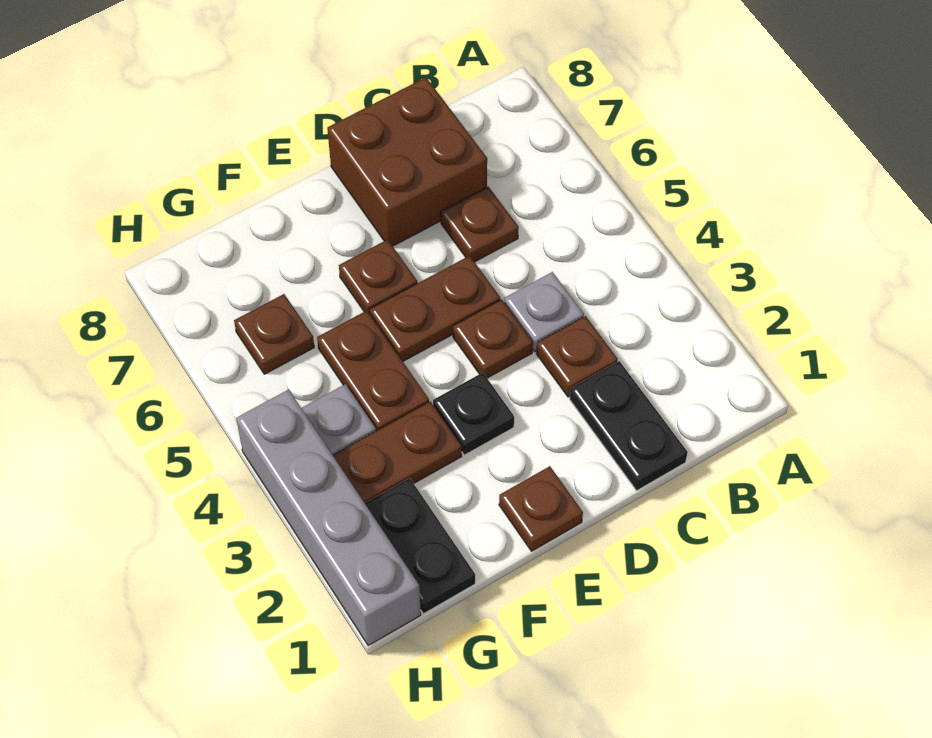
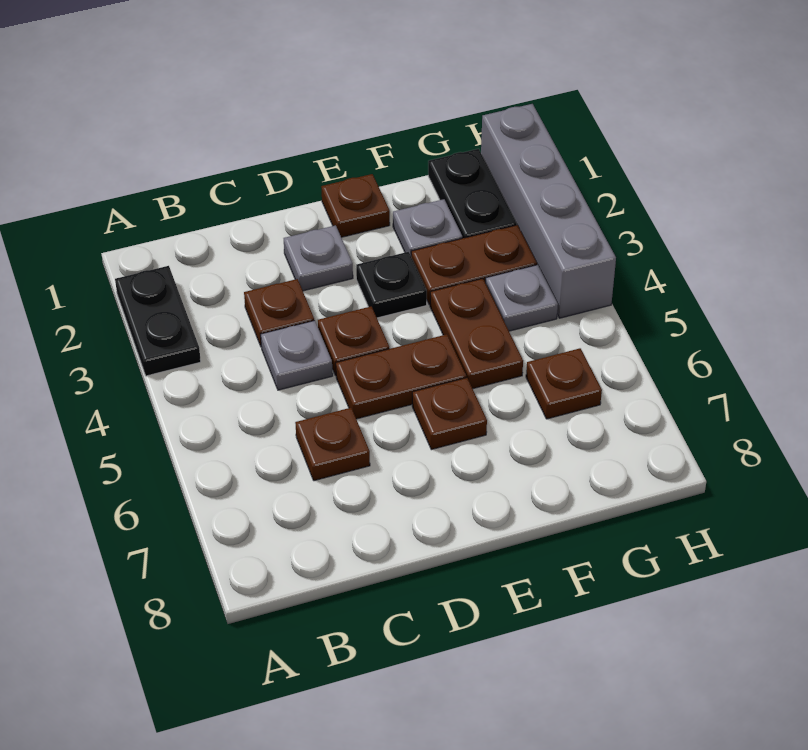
black plate C1:C2 level 1 -> black plate A2:A3 level 1
brown brick C7:D8 level 1 -> none
none -> grey plate D2 level 1
none -> grey plate F2 level 1

